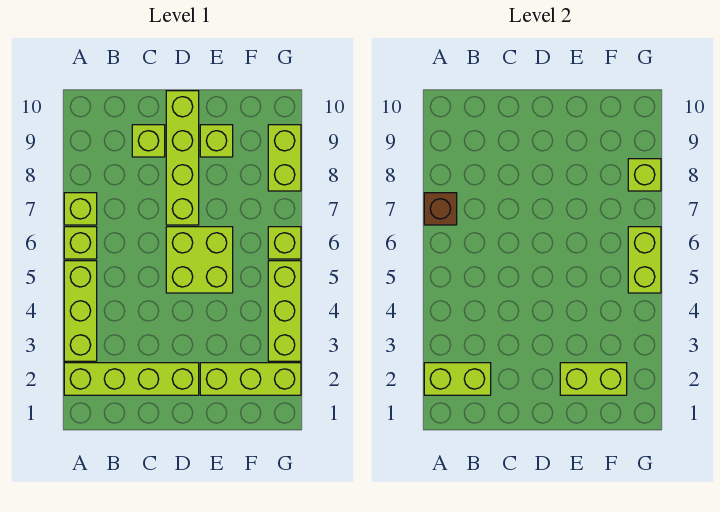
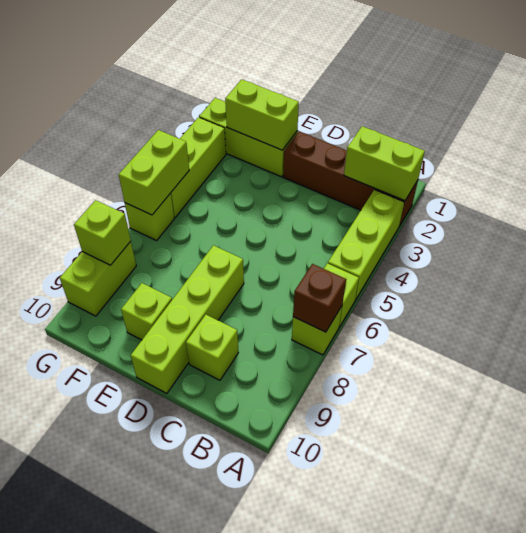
lime brick A2:D2 level 1 -> brown brick A2:D2 level 1
lime brick D5:E6 level 1 -> none

